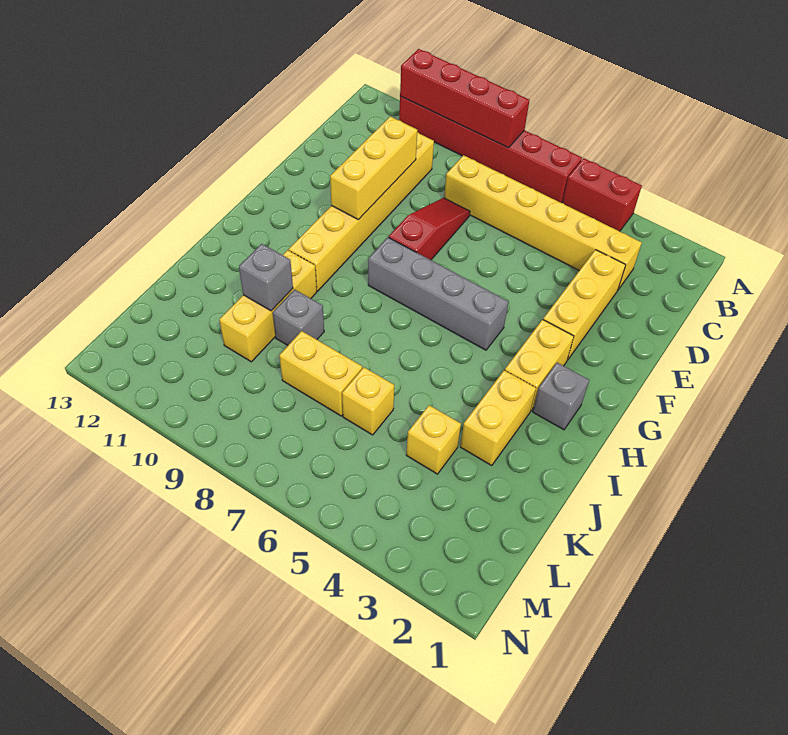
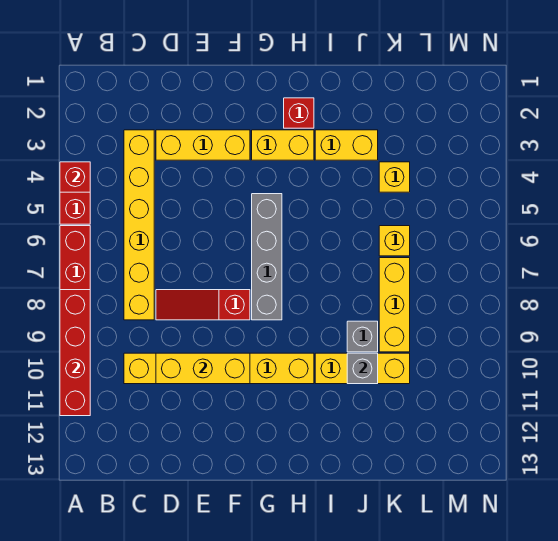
none -> red brick A4 level 2
grey brick H2 level 1 -> red brick H2 level 1
yellow brick K7:K8 level 1 -> yellow brick K7:K9 level 1

